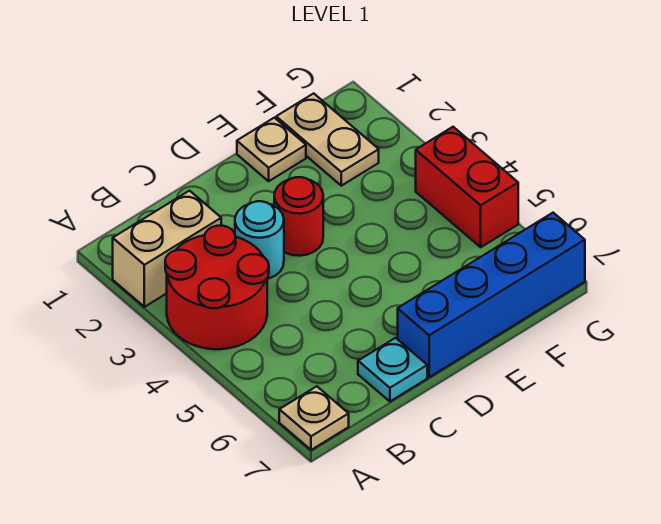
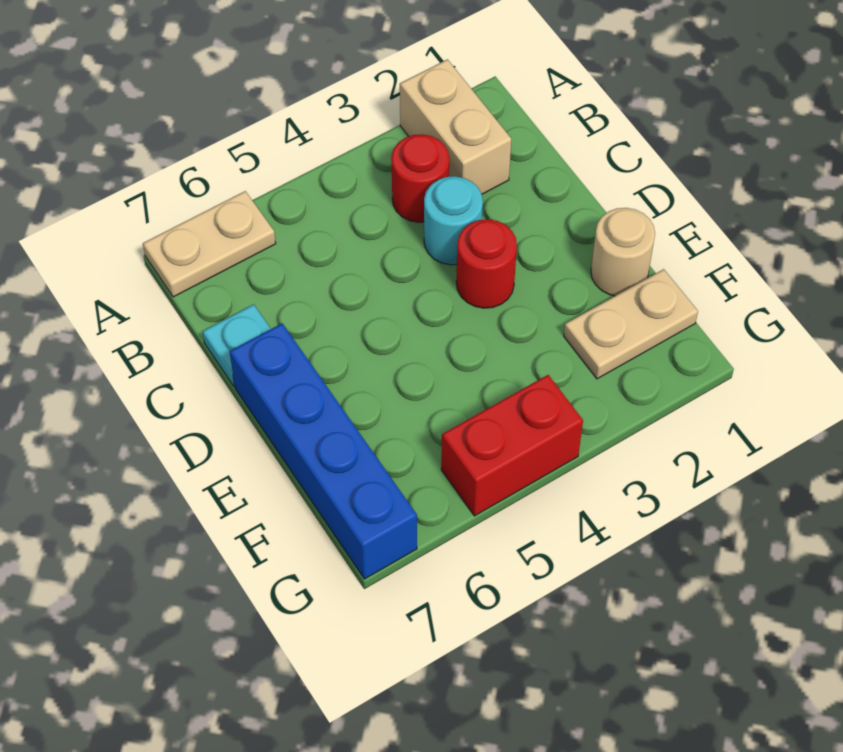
red round brick A3:B4 level 1 -> red round brick B3 level 1
tan plate A7 level 1 -> tan plate A6:A7 level 1
tan plate E1 level 1 -> tan round brick E1 level 1

